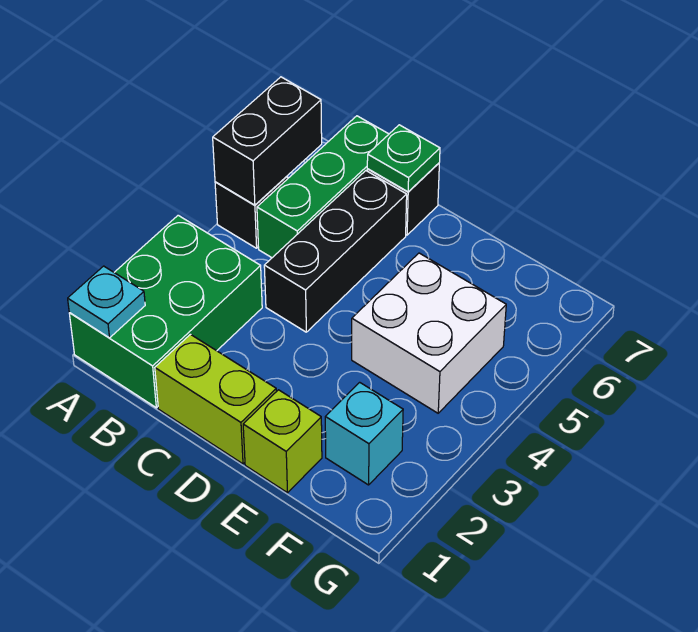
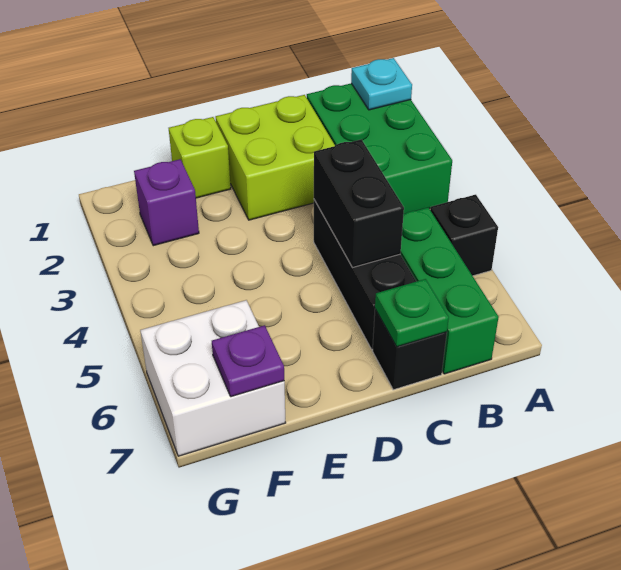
black brick A5:A6 level 2 -> black brick C4:C5 level 2
lime brick C1:D1 level 1 -> lime brick C1:D2 level 1
white brick E4:F5 level 1 -> white brick F6:G7 level 1
cyan brick F2 level 1 -> purple brick F2 level 1
none -> purple plate F7 level 2

